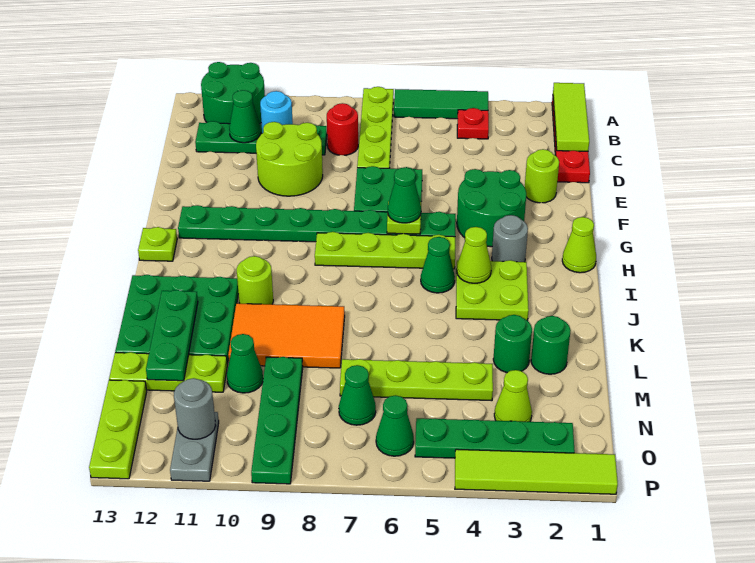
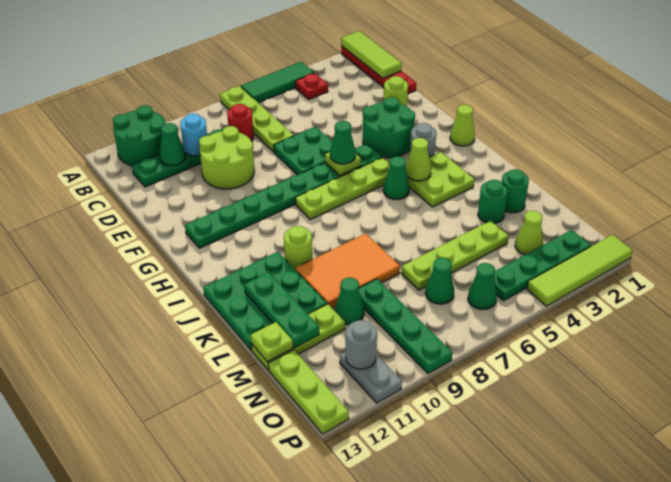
lime plate H13 level 1 -> lime plate M13 level 2

